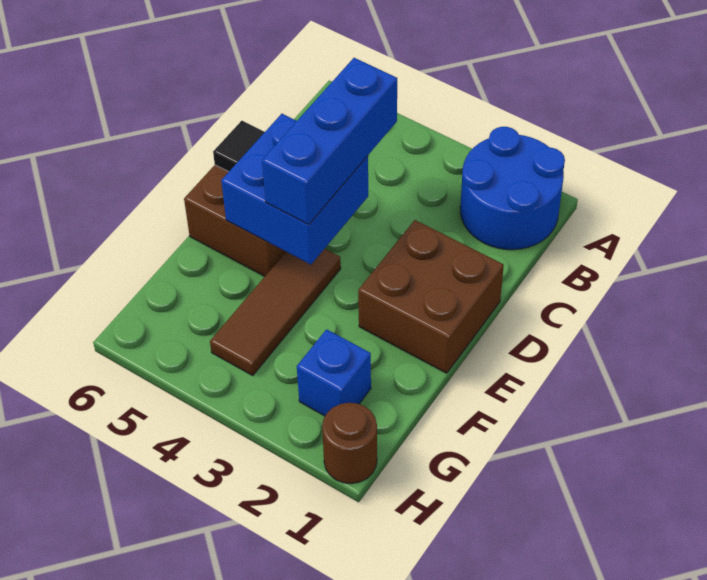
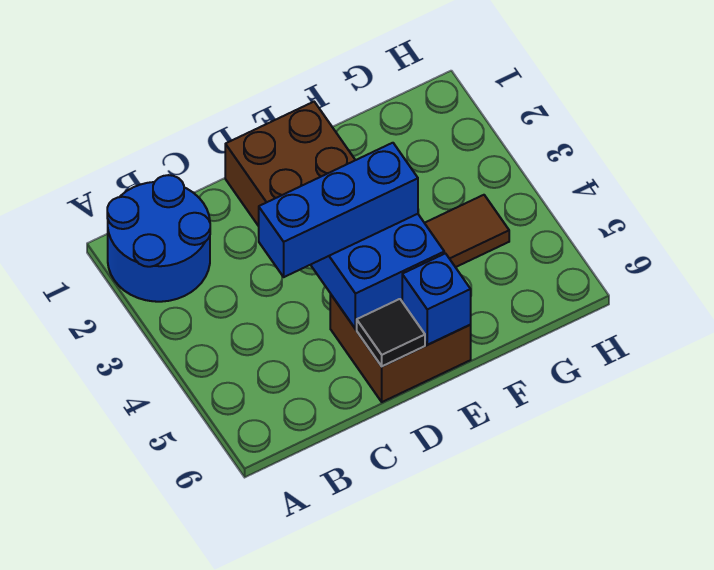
blue brick G2 level 1 -> blue brick E6 level 2
brown round brick H1 level 1 -> none

